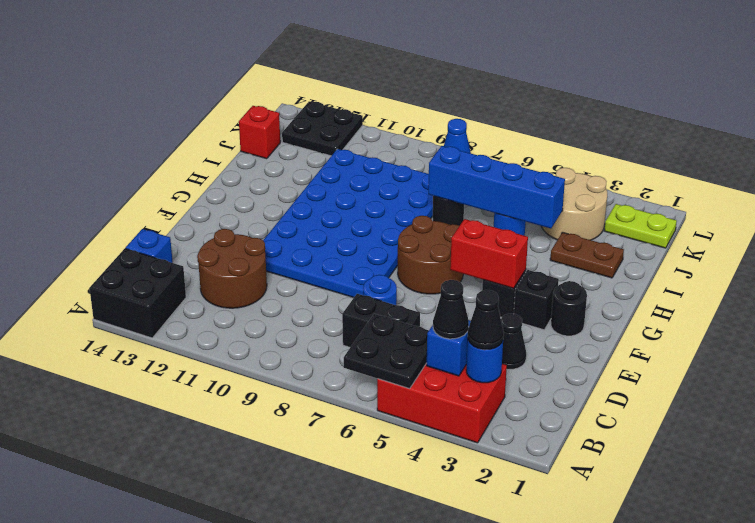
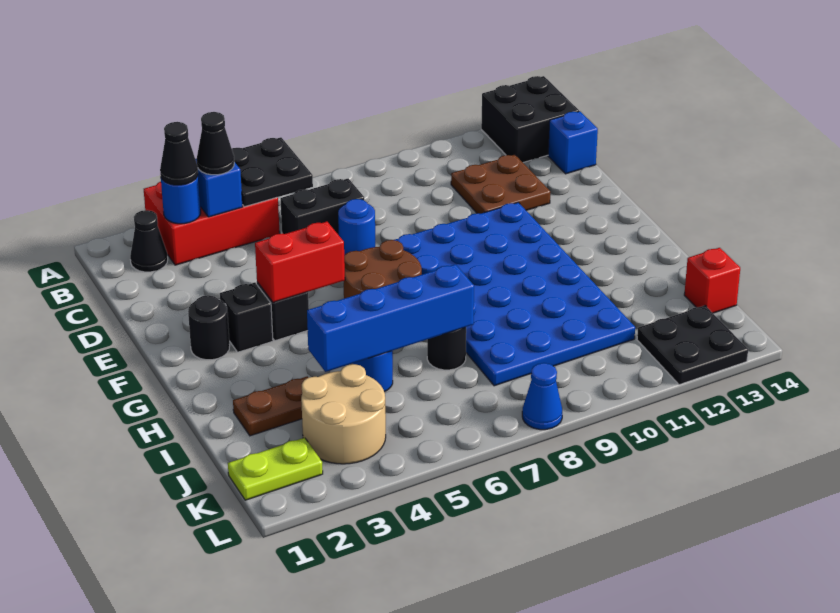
brown round brick C11:D12 level 1 -> brown plate C11:D12 level 1
black cone D3 level 1 -> black cone B2 level 1

